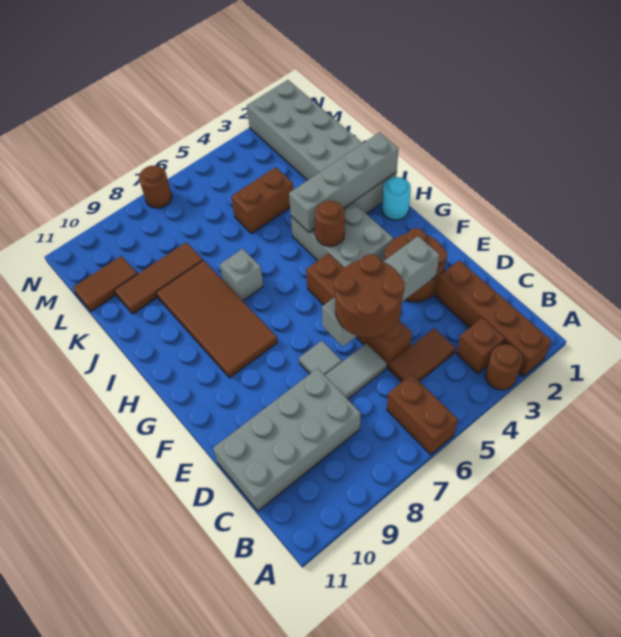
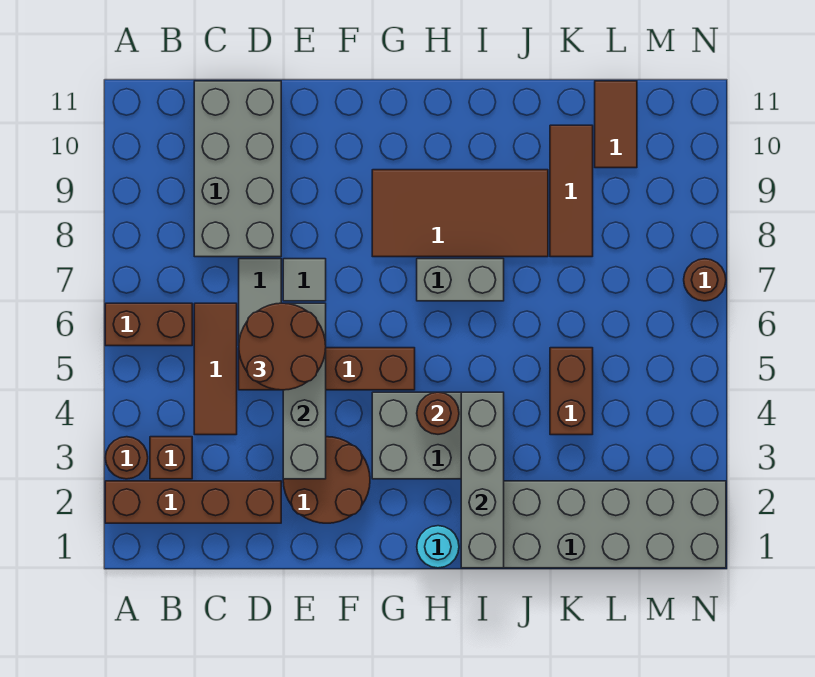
brown tile C4:C5 level 1 -> brown tile C4:C6 level 1
grey brick I7 level 1 -> grey brick H7:I7 level 1

